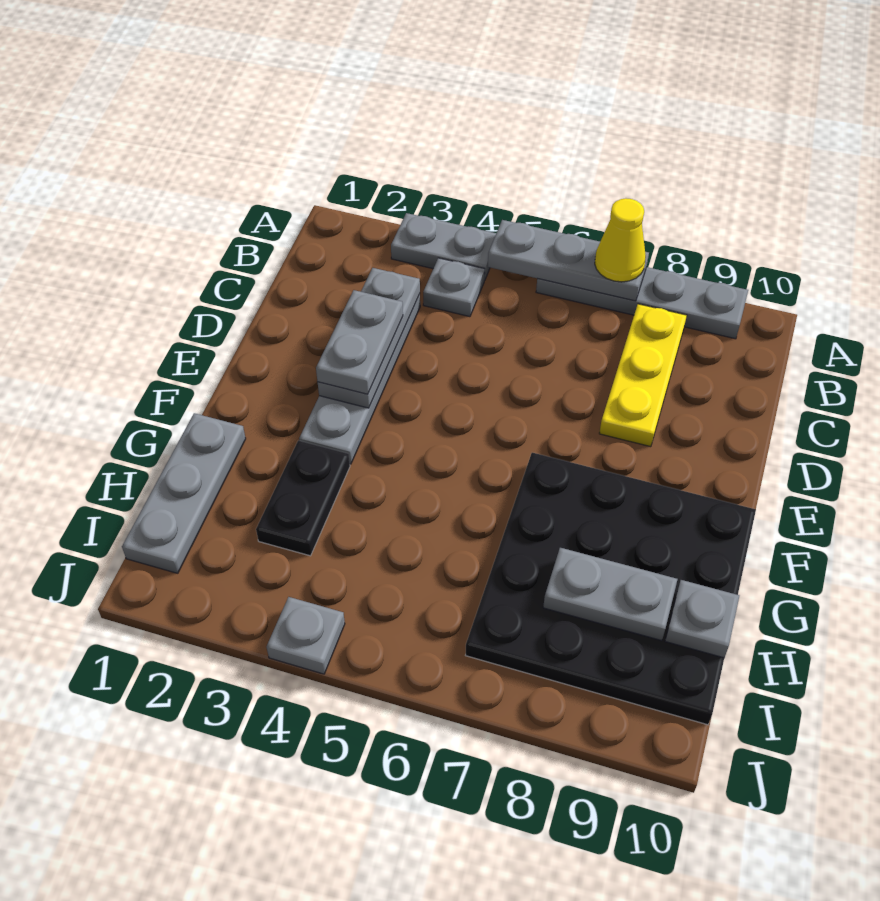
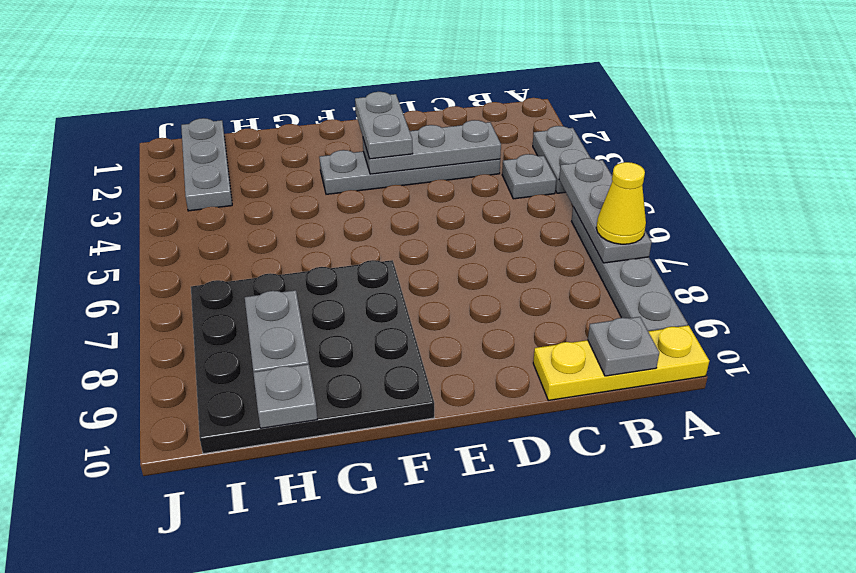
yellow plate B8:D8 level 1 -> yellow plate A10:C10 level 1
grey plate D3:E3 level 3 -> grey plate E2:E3 level 3
grey plate G1:I1 level 1 -> grey plate I1:I3 level 1
black plate G3:H3 level 1 -> none
grey plate J4 level 1 -> grey plate B10 level 2

